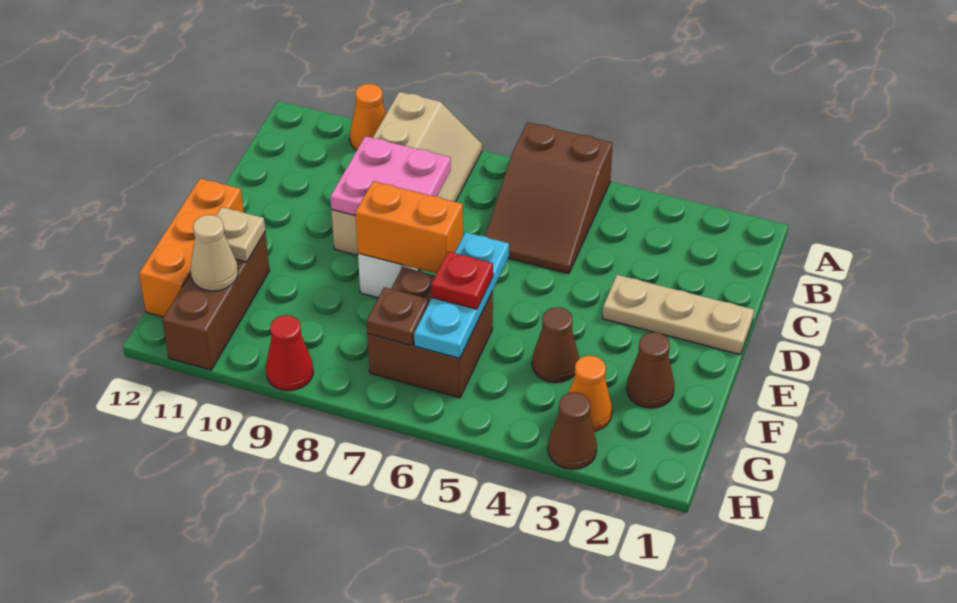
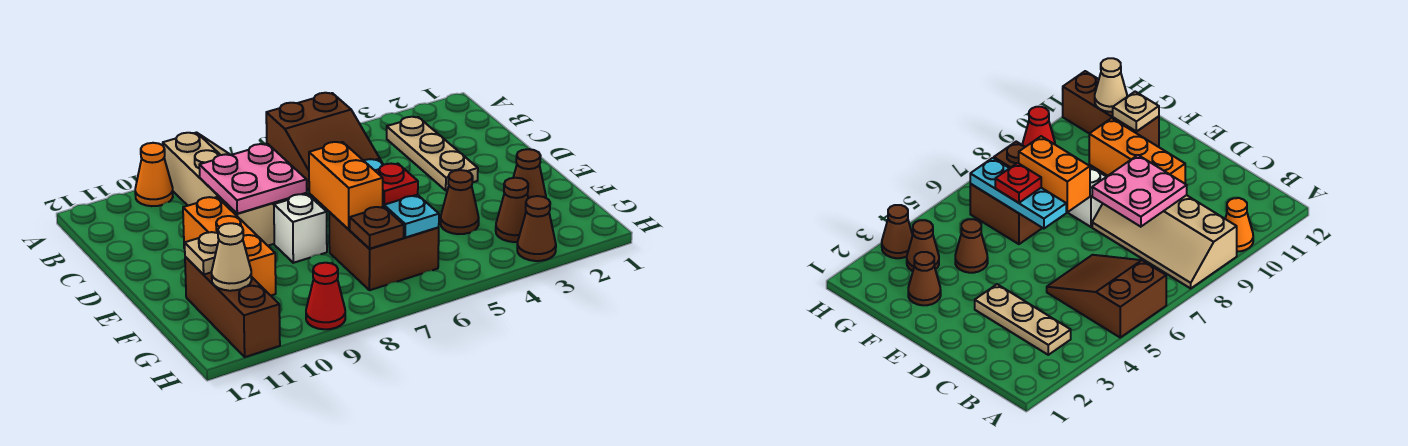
tan plate D1:D3 level 1 -> tan plate B3:D3 level 1
orange brick E7:E8 level 2 -> orange brick E7:F7 level 2
orange brick E12:G12 level 1 -> orange brick D10:F10 level 1
orange cone G3 level 1 -> brown cone G3 level 1

